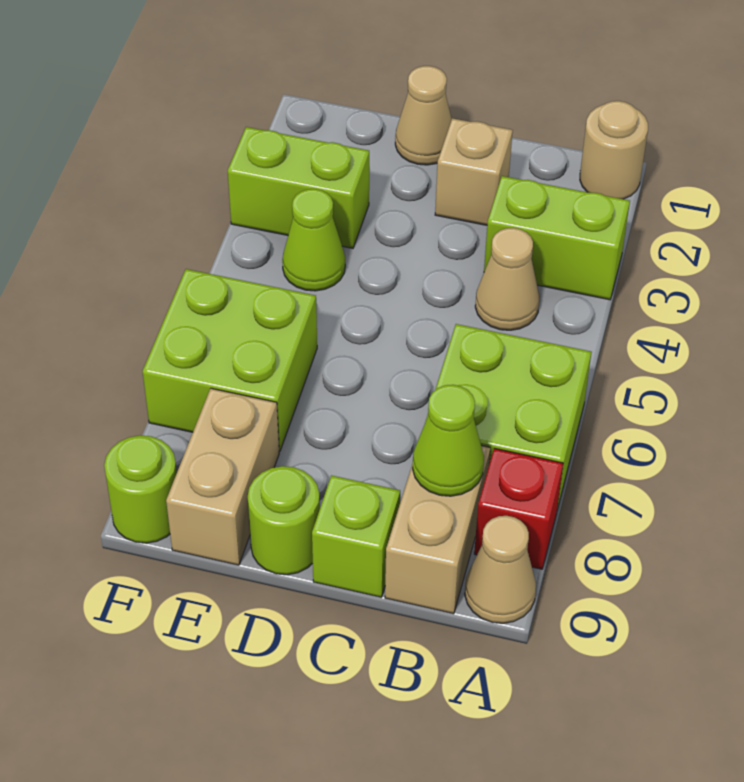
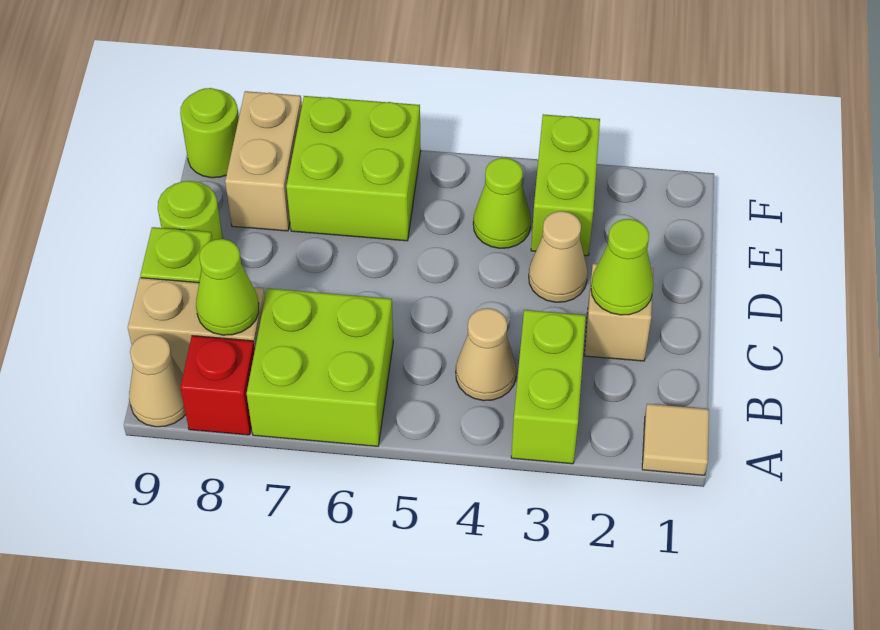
tan round brick A1 level 1 -> tan tile A1 level 1
none -> lime cone C2 level 2
tan cone D1 level 1 -> tan cone D3 level 1
tan brick E8:E9 level 1 -> tan brick E8:F8 level 1

